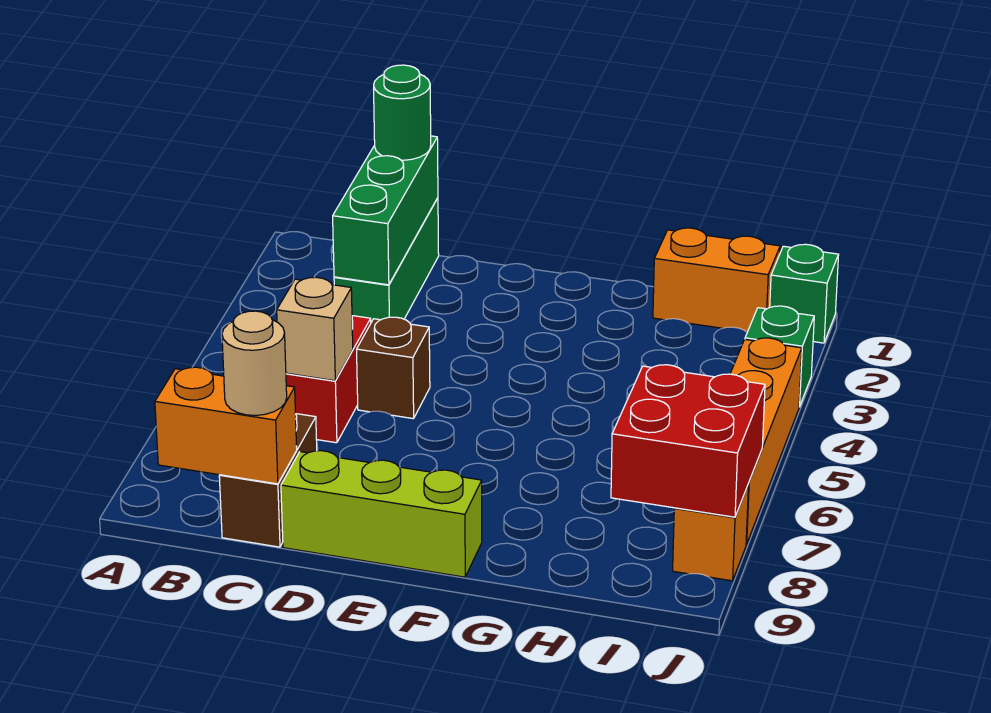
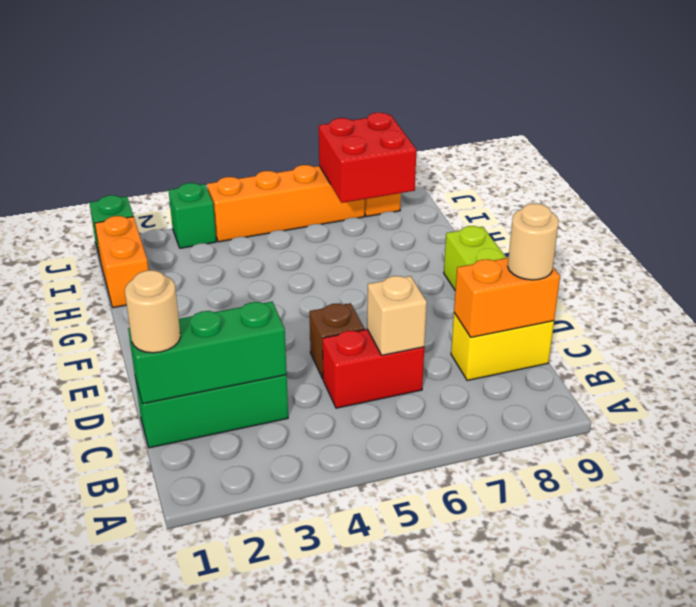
orange brick B9:C9 level 2 -> orange brick C8:C9 level 2
green round brick C1 level 3 -> tan round brick C1 level 3
brown brick C8:C9 level 1 -> yellow brick C8:C9 level 1

